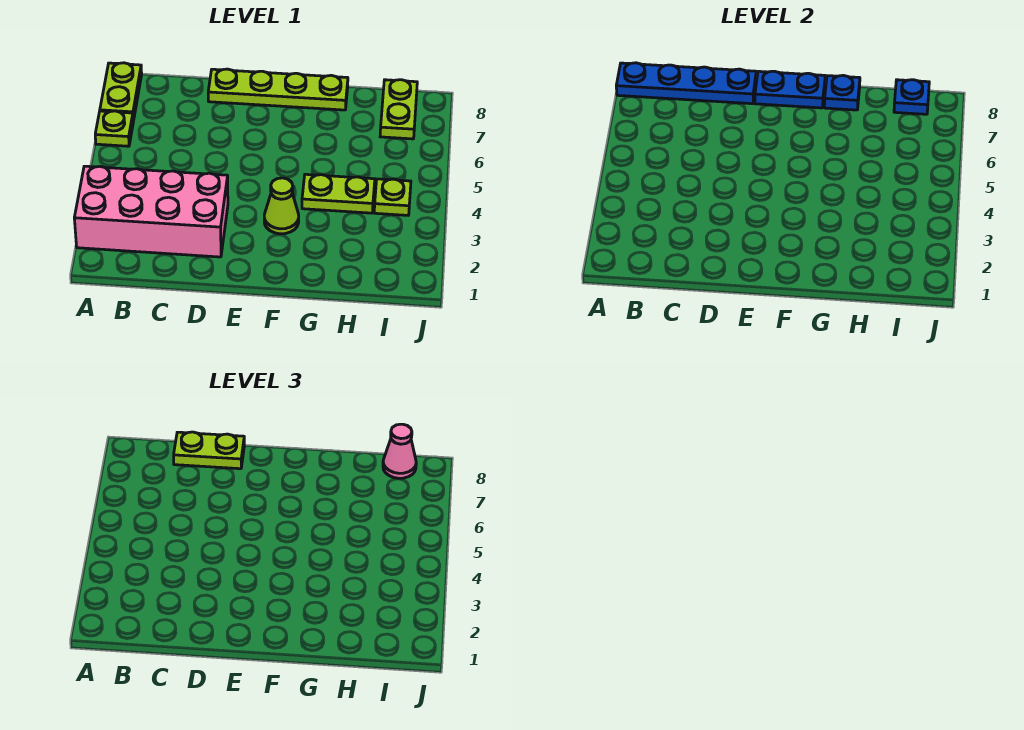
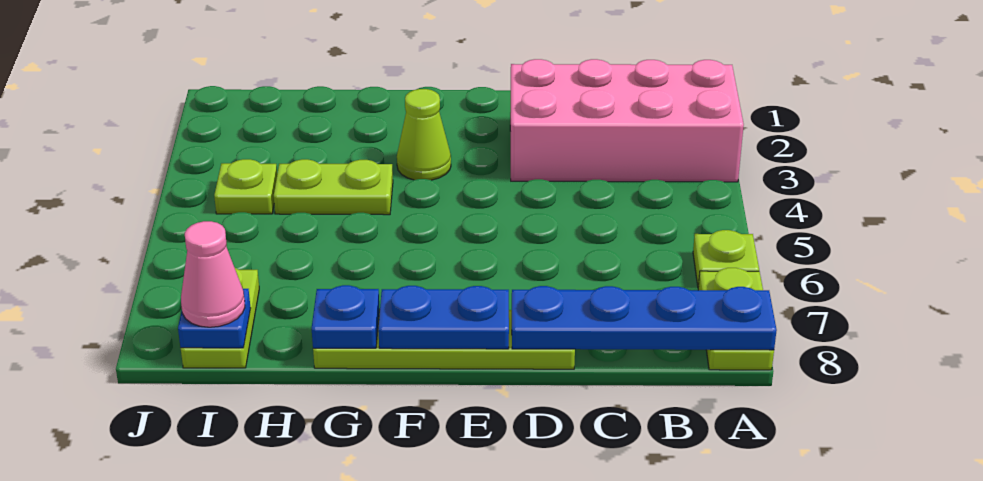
lime plate C8:D8 level 3 -> none

